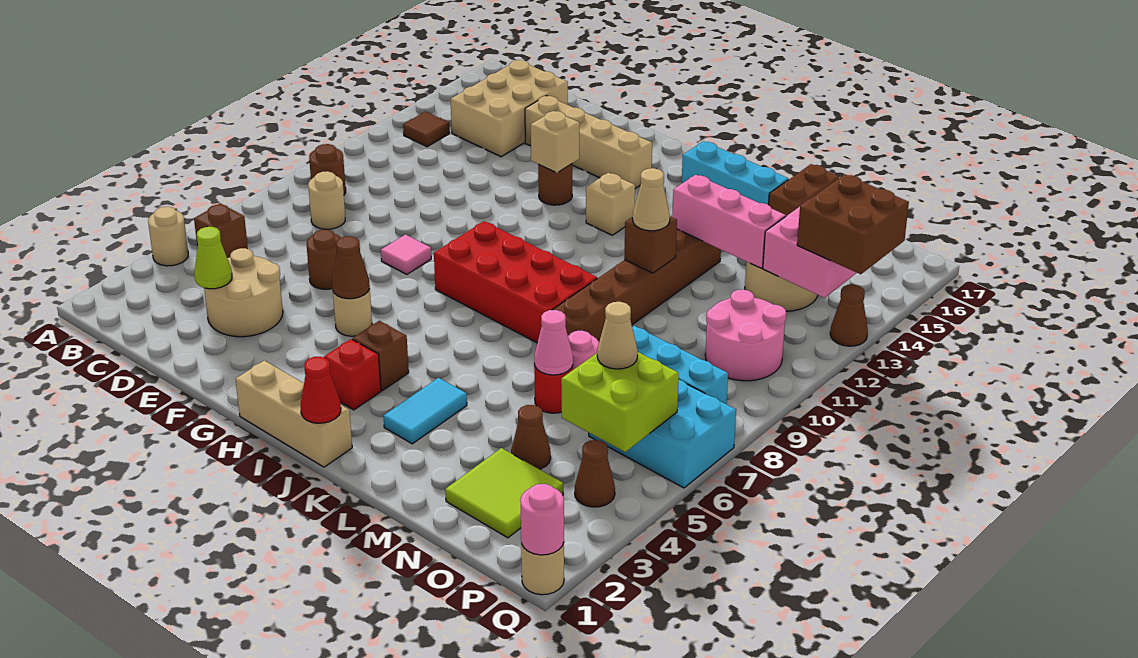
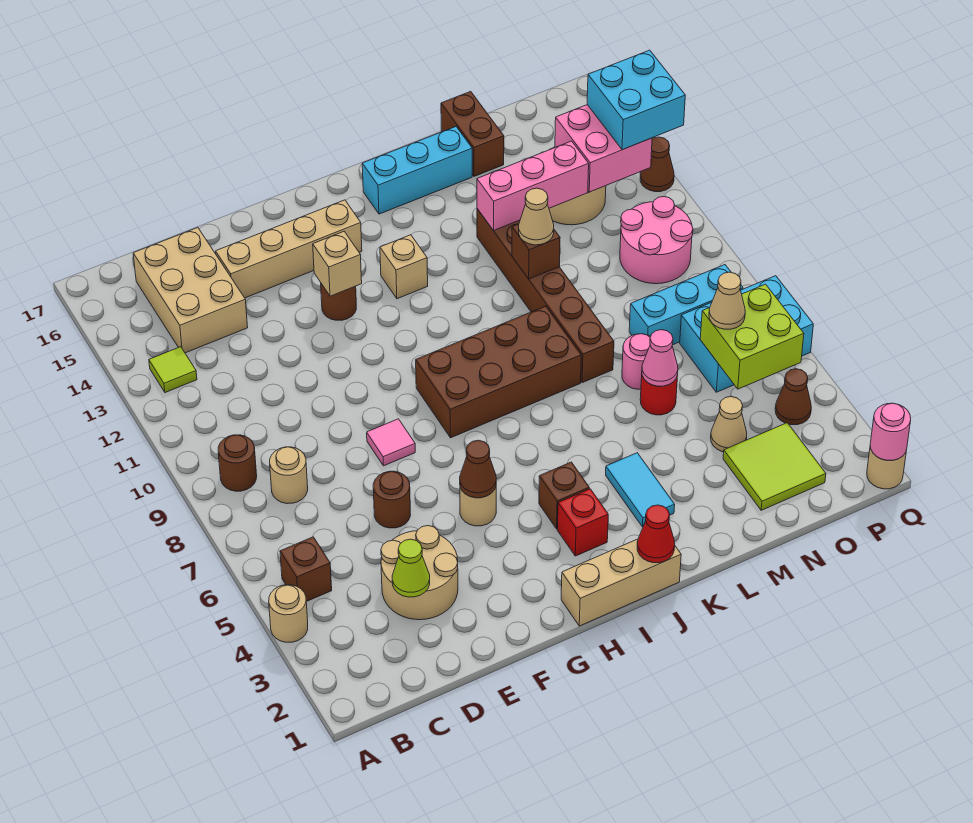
brown tile B13 level 1 -> lime tile B13 level 1
red brick H8:K9 level 1 -> brown brick H8:K9 level 1
brown cone N4 level 1 -> tan cone N4 level 1
brown brick P13:Q14 level 3 -> cyan brick P13:Q14 level 3

